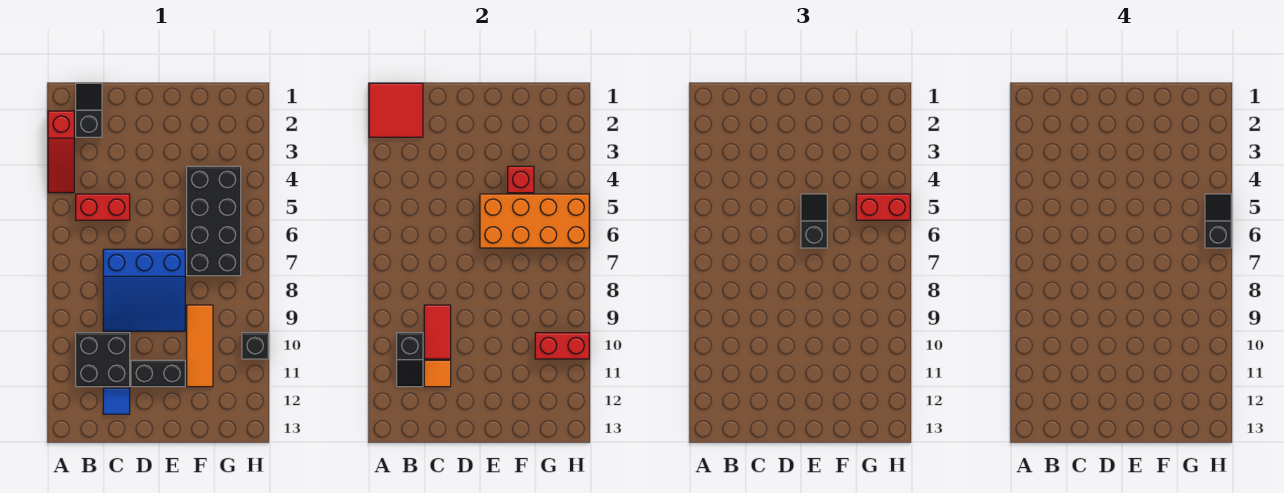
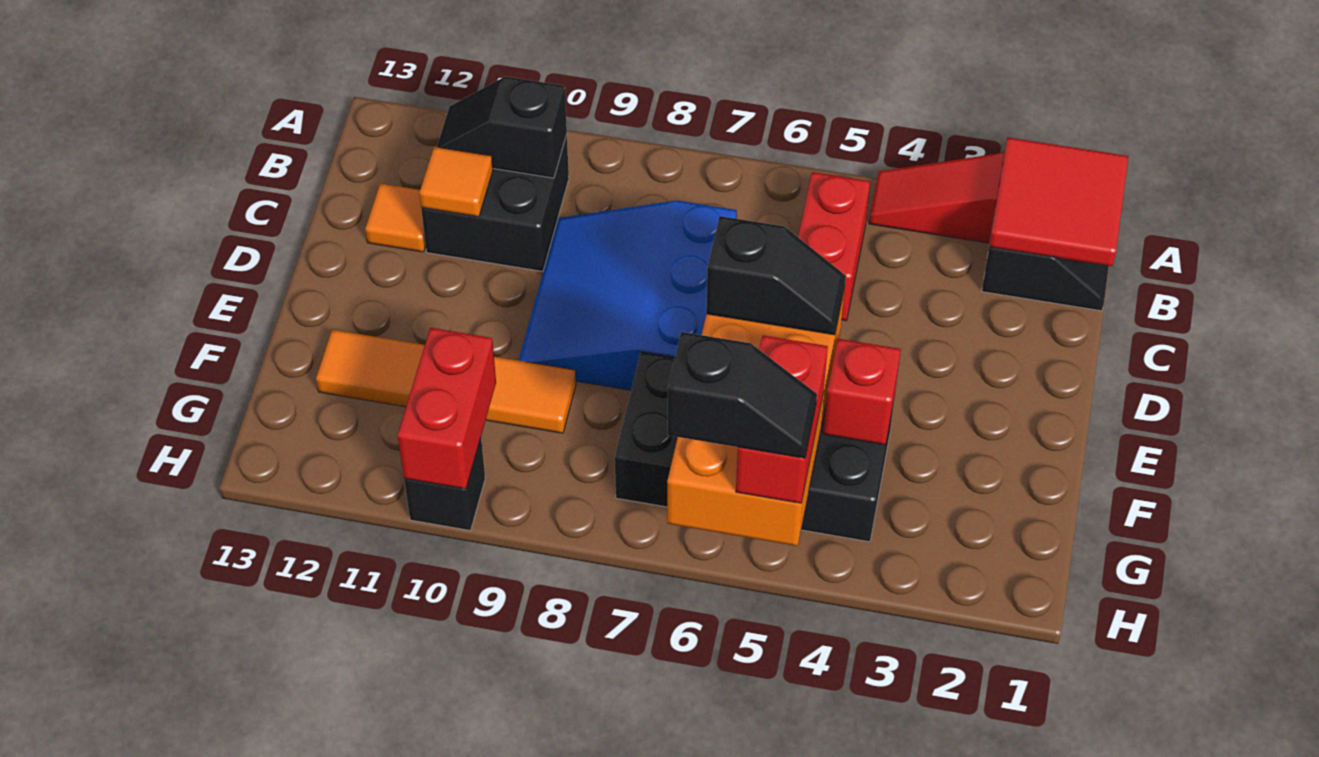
red tile C9:C10 level 2 -> none
blue tile C12 level 1 -> orange tile C12 level 1
black brick D11:E11 level 1 -> none
orange tile F9:F11 level 1 -> orange tile F9:F12 level 1

